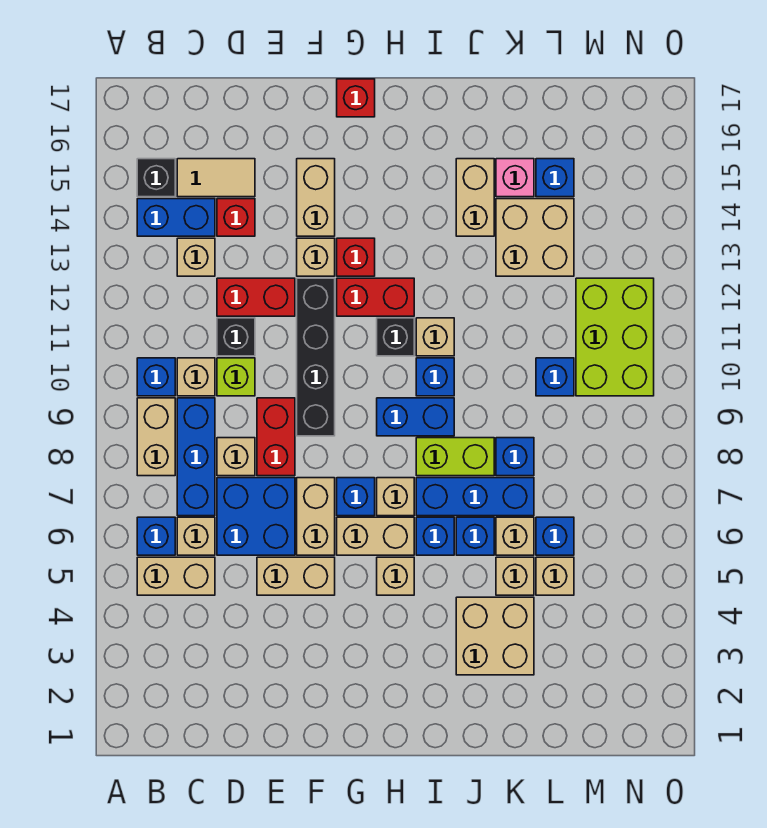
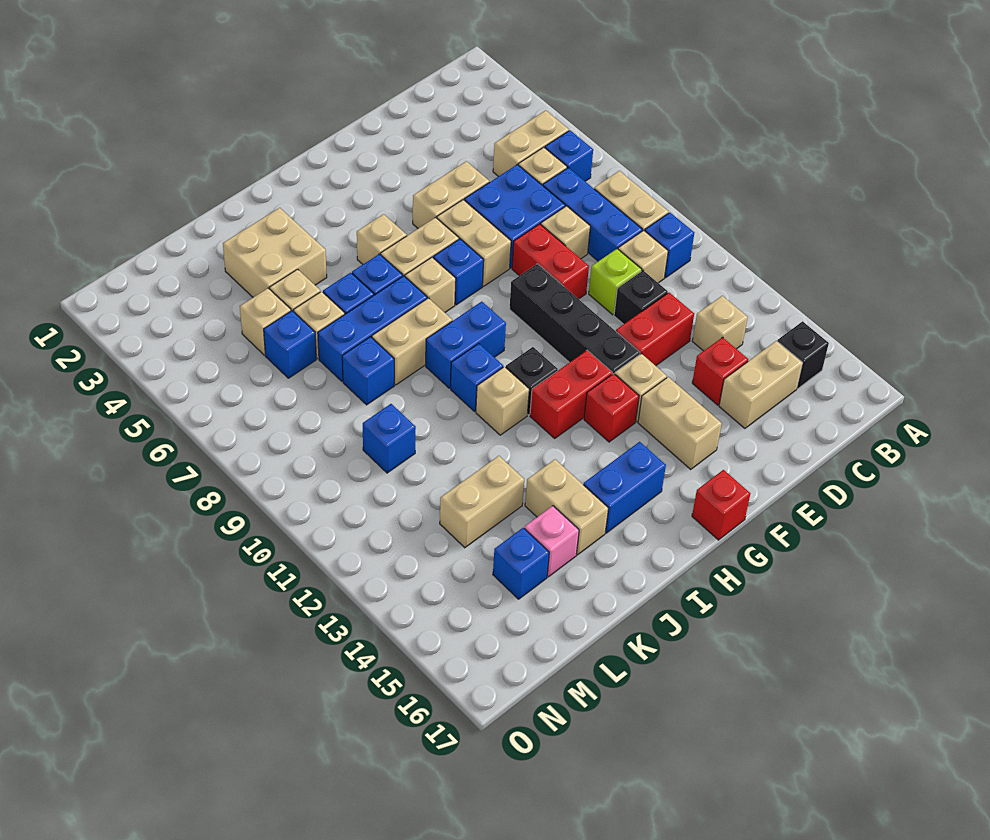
blue brick B14:C14 level 1 -> blue brick H15:I15 level 1
tan tile C15:D15 level 1 -> tan brick C15:D15 level 1
lime brick I8:J8 level 1 -> tan brick I8:J8 level 1
tan brick K13:L14 level 1 -> tan brick K13:L13 level 1
lime brick M10:N12 level 1 -> none

